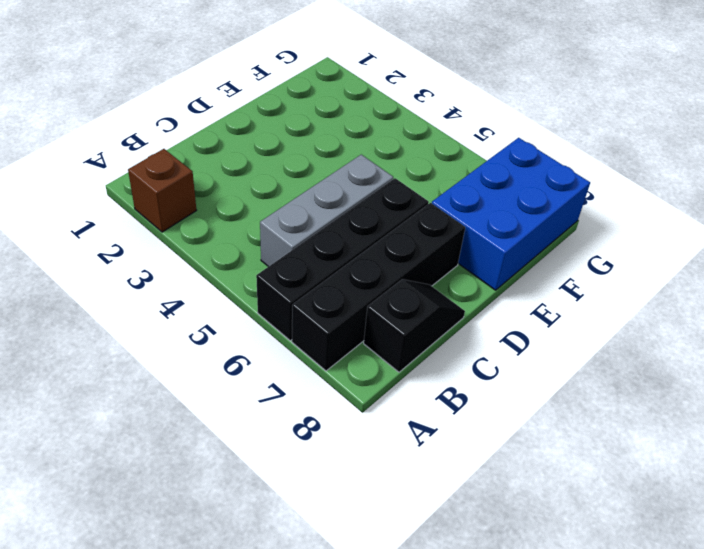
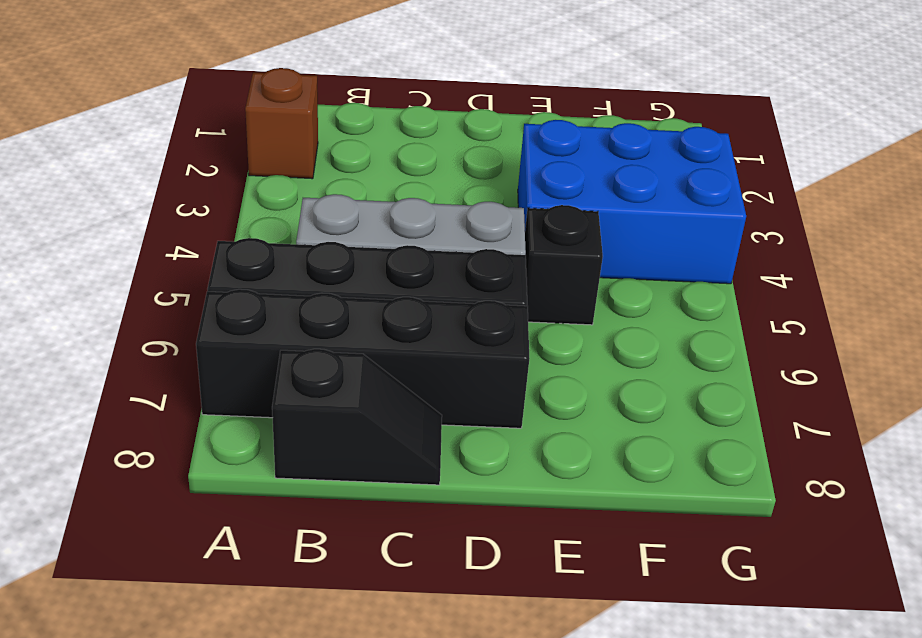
none -> black brick E5 level 1
blue brick E7:G8 level 1 -> blue brick E3:G4 level 1

